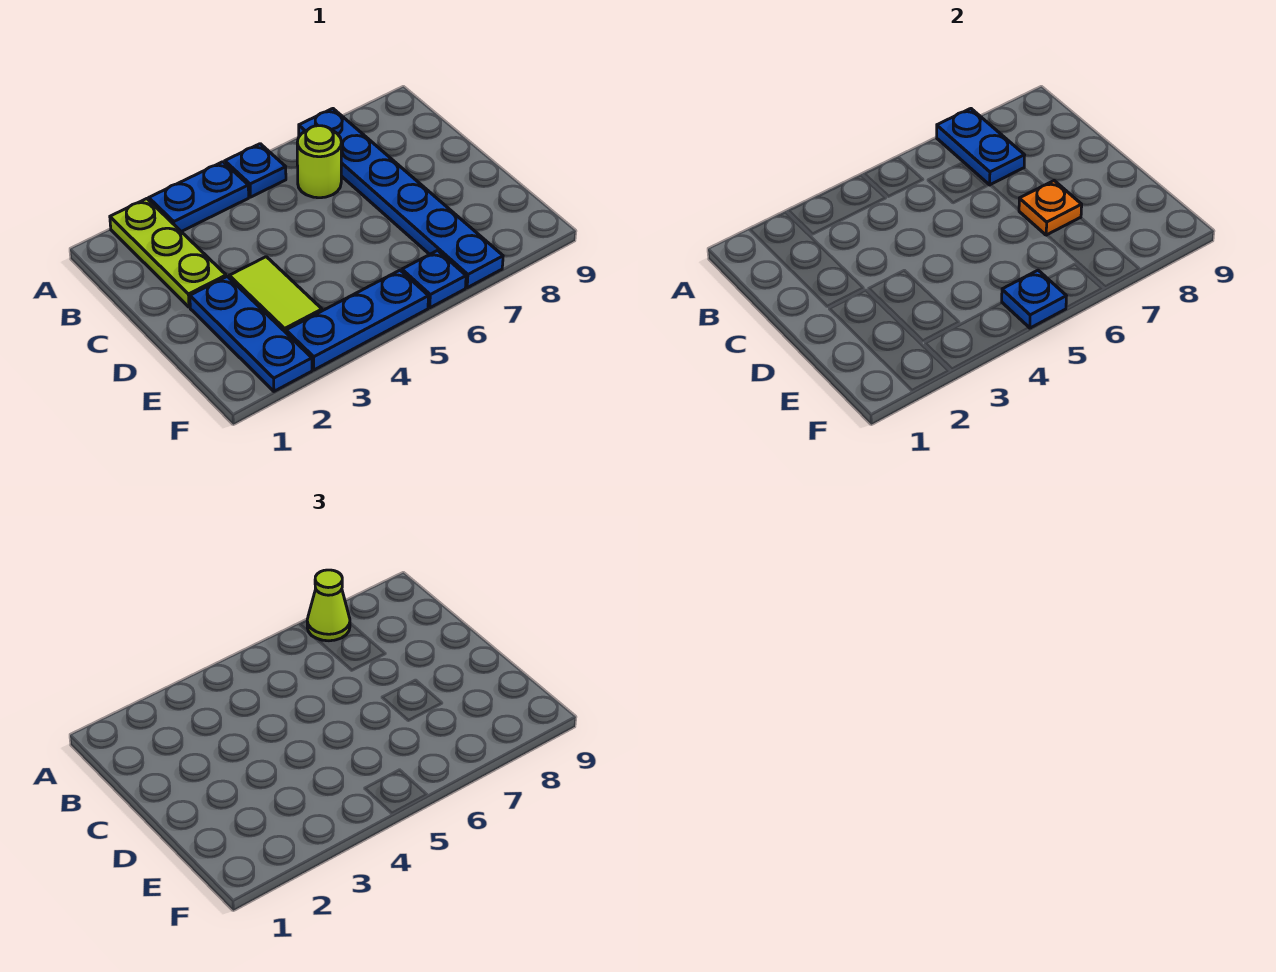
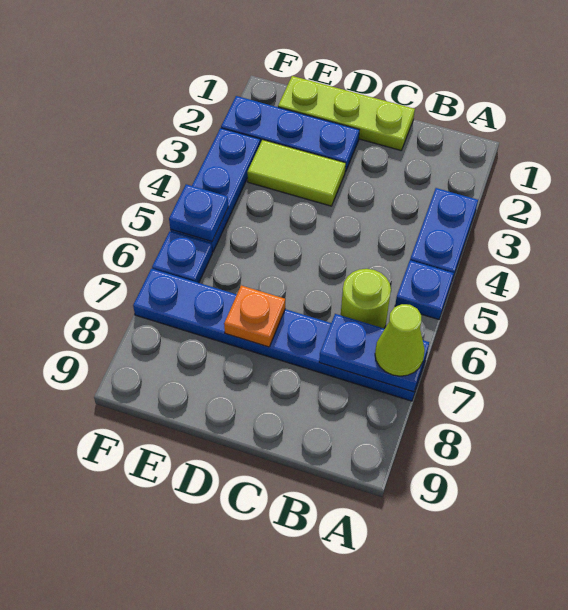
lime plate A2:C2 level 1 -> lime plate C1:E1 level 1

